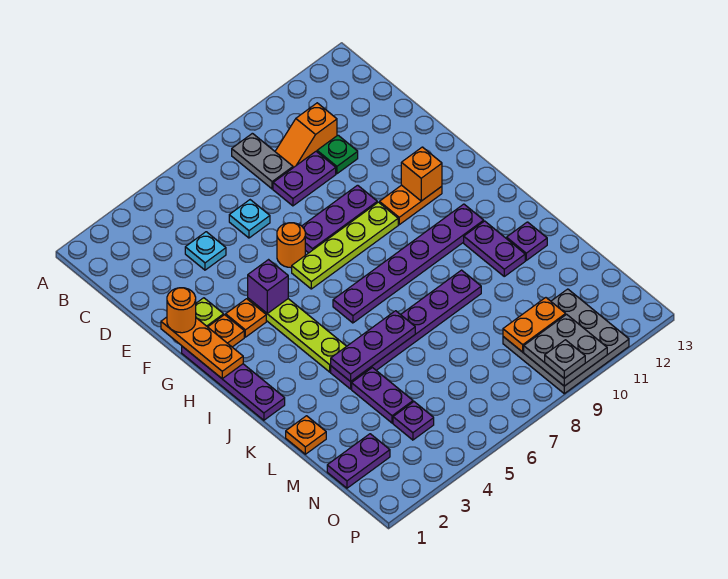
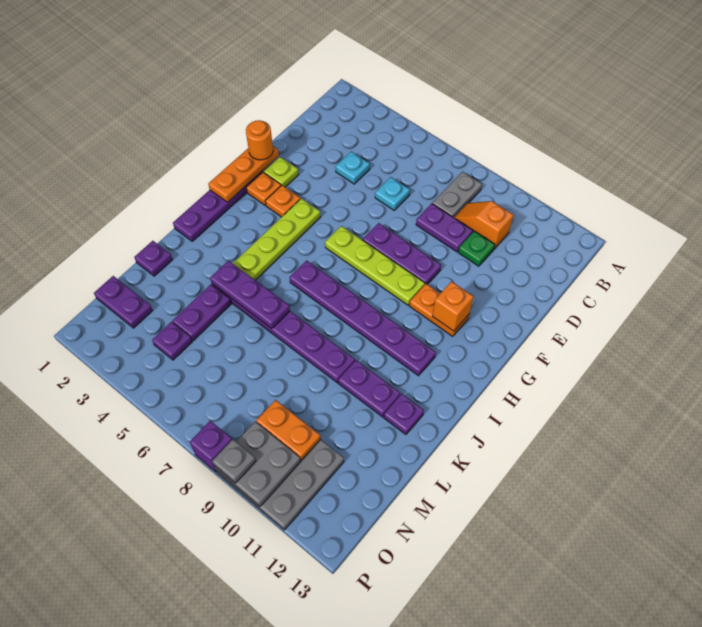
orange round brick F6 level 1 -> none
purple brick G4 level 2 -> purple brick P8 level 1
purple plate J11:K11 level 1 -> purple plate K10:K11 level 1
orange plate L1 level 1 -> purple plate L1 level 1

